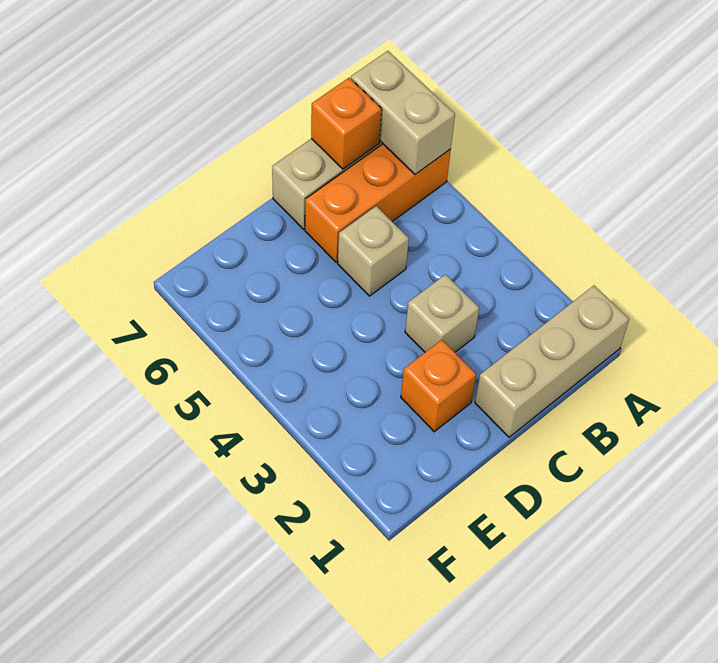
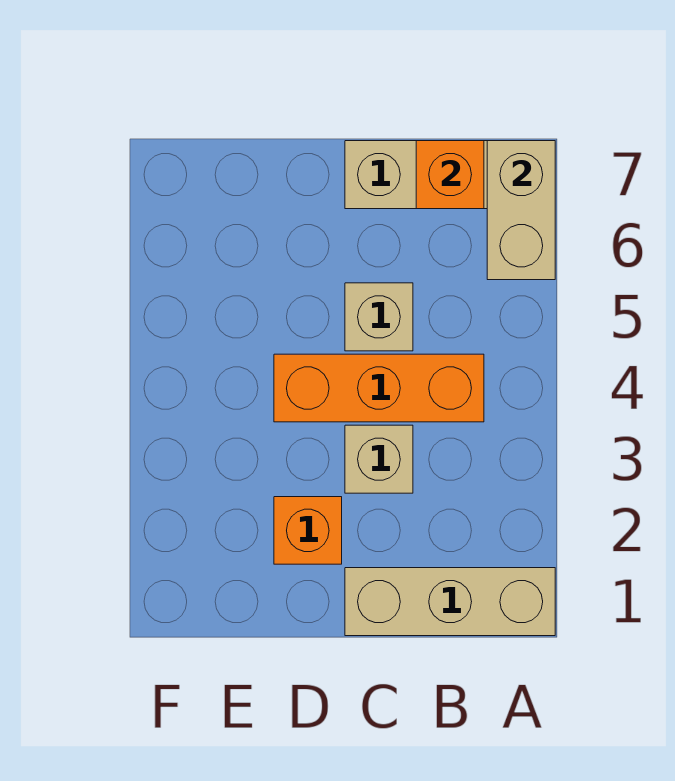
orange brick A6:C6 level 1 -> orange brick B4:D4 level 1

